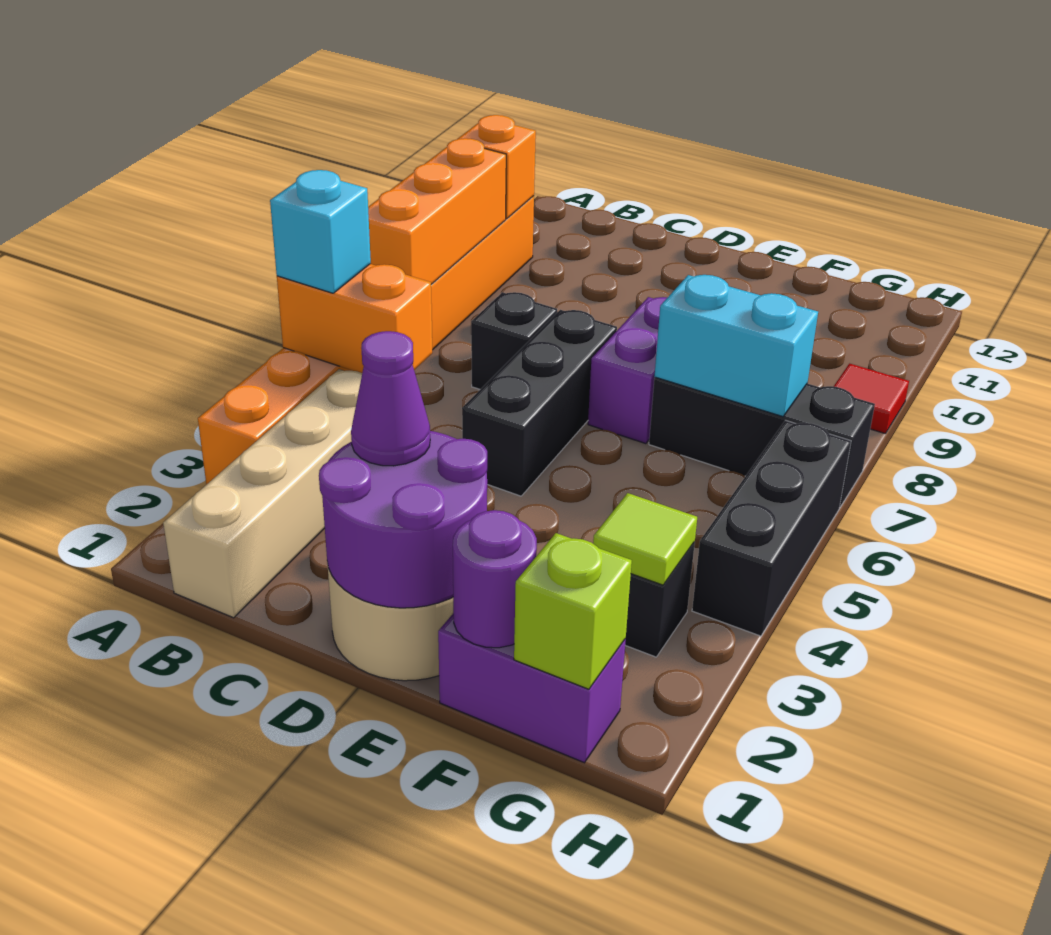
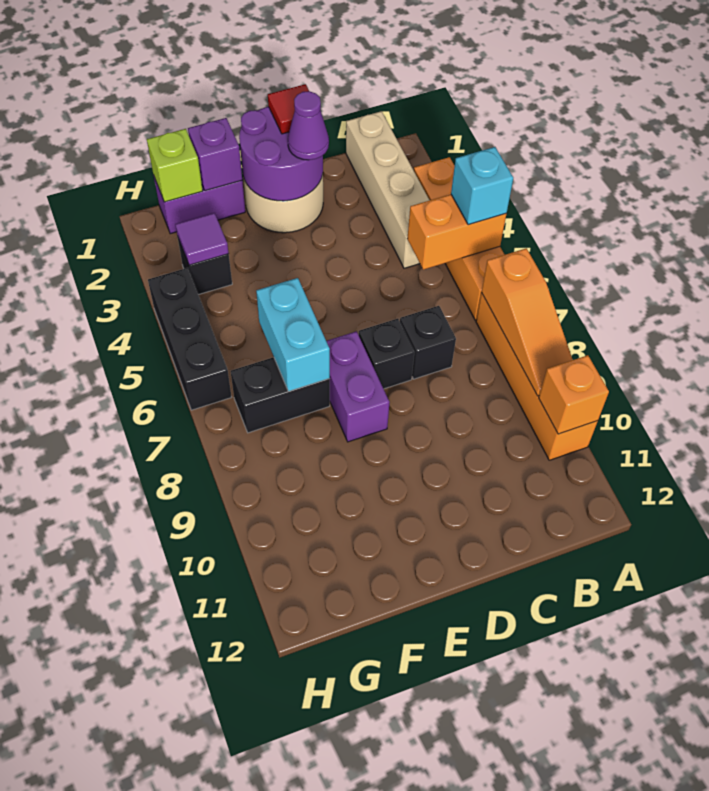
orange brick A7:A9 level 2 -> orange slope A7:A9 level 2 top 7
black brick D5:D7 level 1 -> black brick D7 level 1
purple round brick F1 level 2 -> purple brick F1 level 2
black brick F7:H7 level 1 -> black brick F7:G7 level 1
cyan brick F7:G7 level 2 -> cyan brick F6:F7 level 2
lime tile G3 level 2 -> purple tile G3 level 2
red tile H9 level 1 -> red tile D1 level 3

